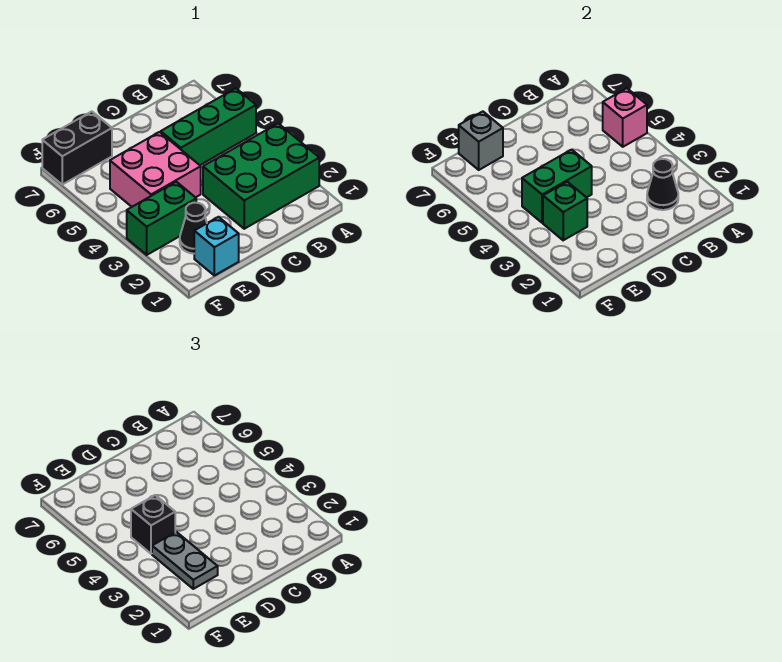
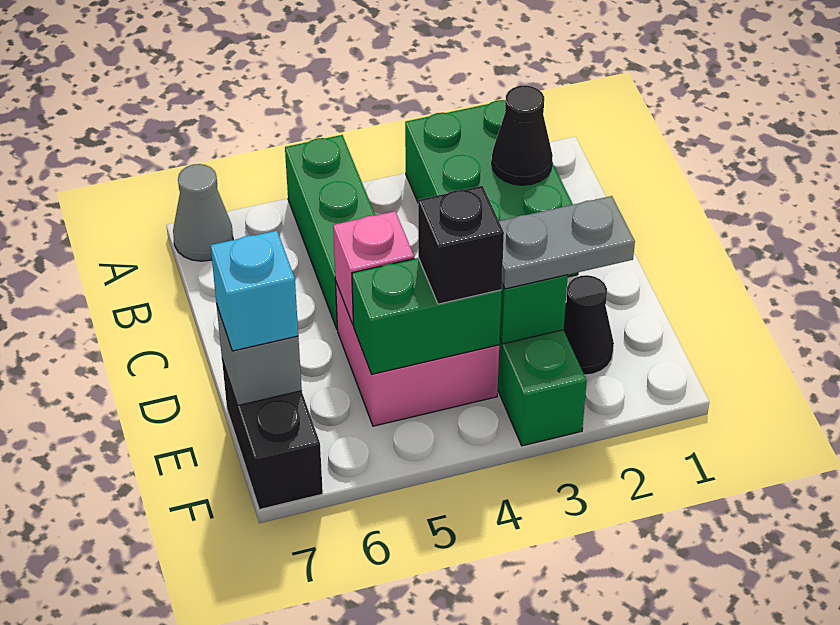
pink brick A5 level 2 -> pink brick D5 level 2
none -> grey cone A7 level 1
green brick D4:E4 level 2 -> green brick E4:E5 level 2
cyan brick E1 level 1 -> cyan brick E7 level 3

